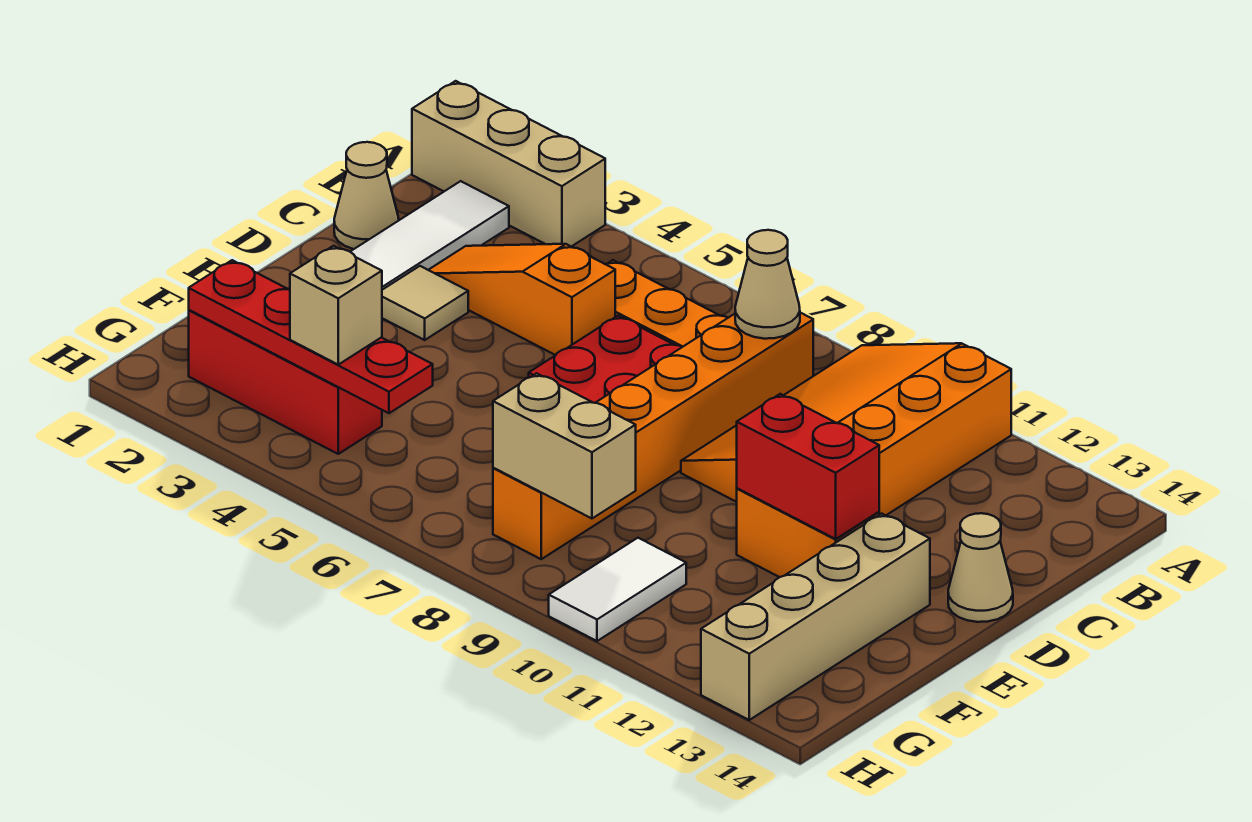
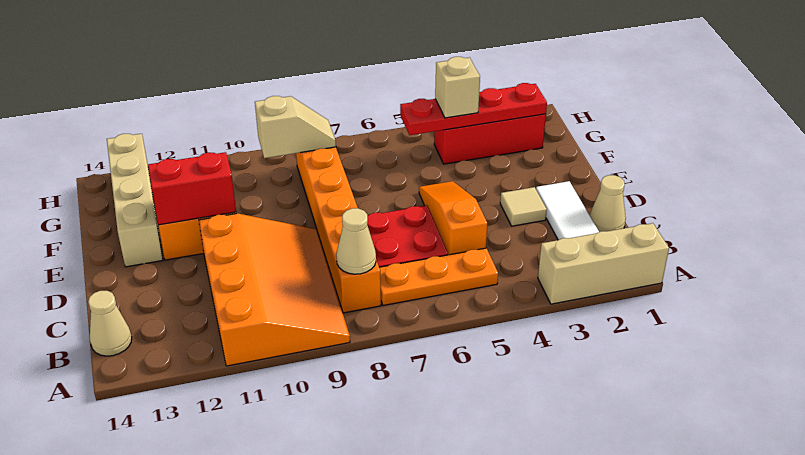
orange slope C3:C5 level 1 top 5 -> orange slope C5:E5 level 1 top C
tan cone D14 level 1 -> tan cone B14 level 1
tan brick G8:G9 level 2 -> tan slope G8:G9 level 2 top 9
white tile G10:H10 level 1 -> none

